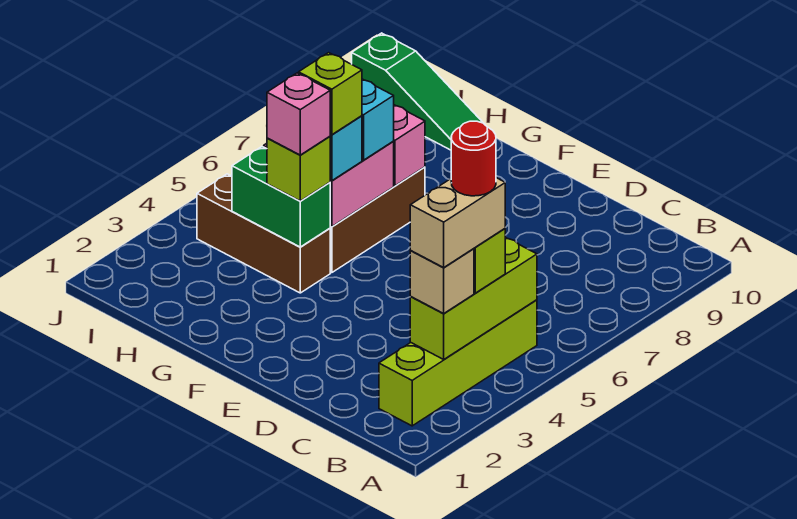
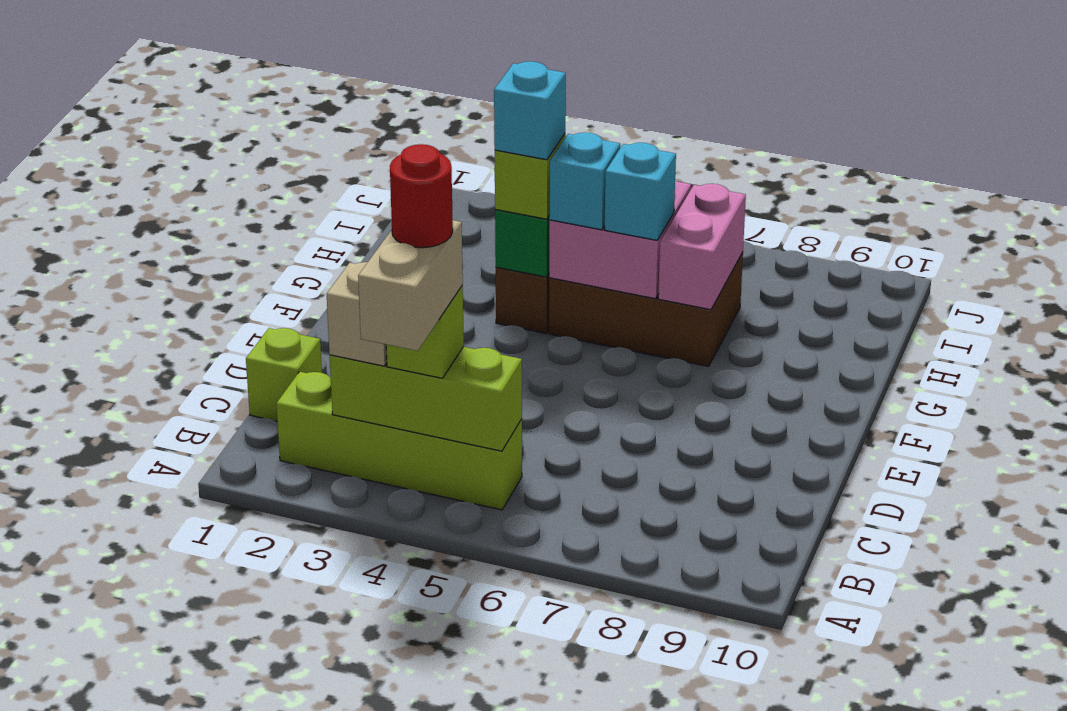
tan brick B3:B4 level 4 -> tan brick A4:B4 level 4
pink brick G4 level 4 -> cyan brick G4 level 4
lime brick G5 level 4 -> lime brick C1 level 1
green slope H10:J10 level 1 top J -> none

